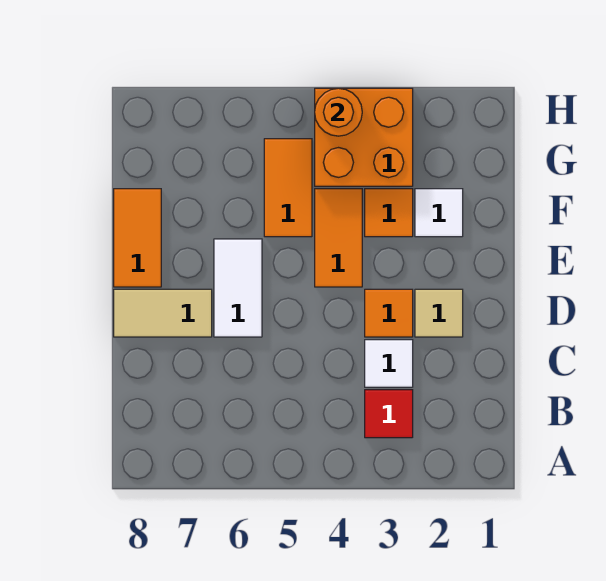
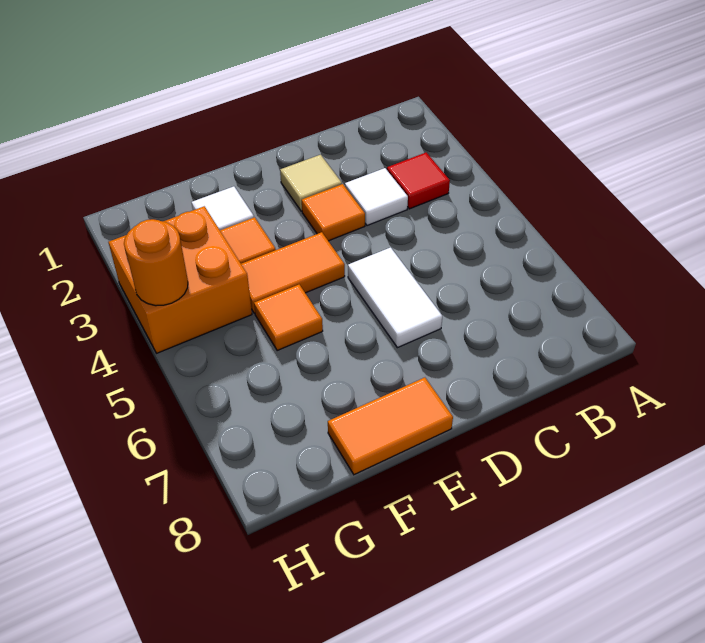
white tile D6:E6 level 1 -> white tile D5:D6 level 1
tan tile D7:D8 level 1 -> none
orange tile F5:G5 level 1 -> orange tile F5 level 1

